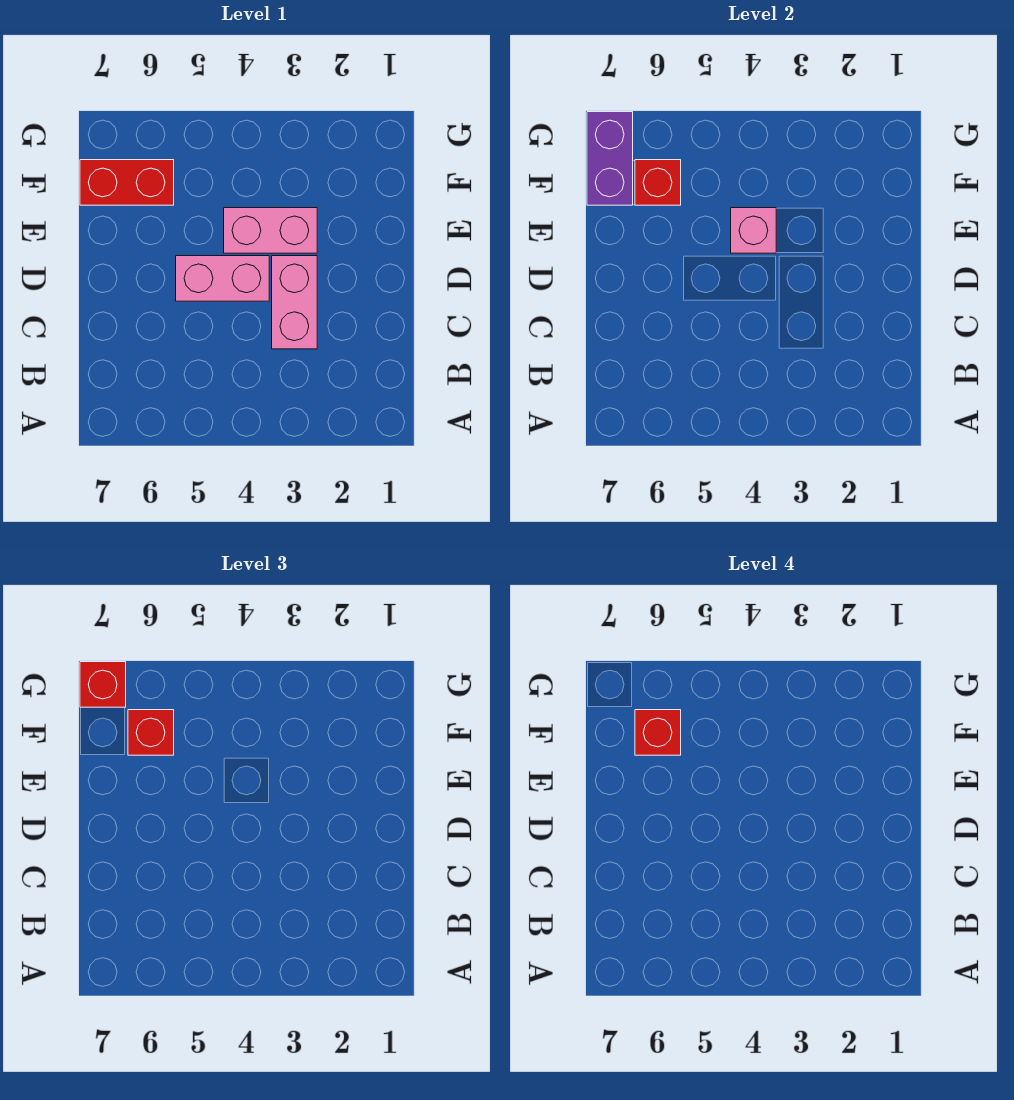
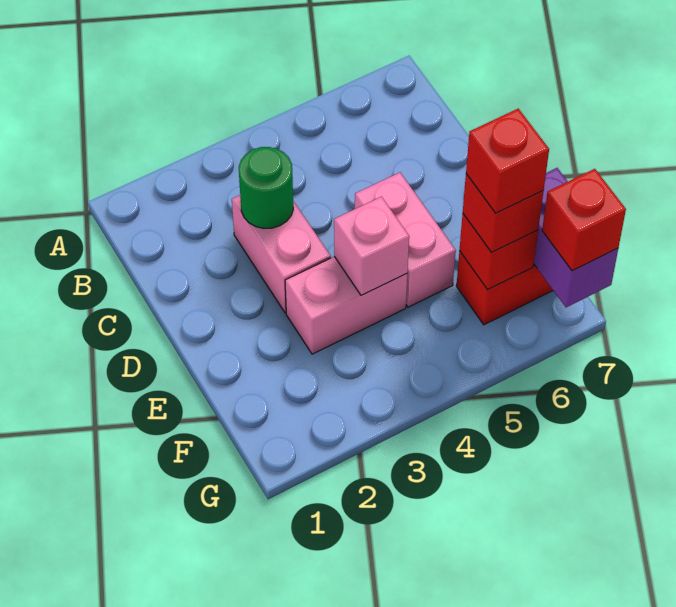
none -> green round brick C3 level 2
pink brick D4:D5 level 1 -> pink brick D5:E5 level 1

